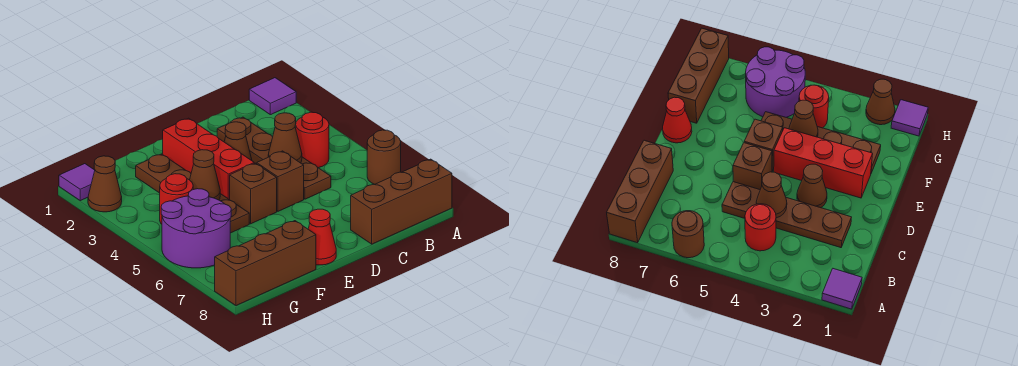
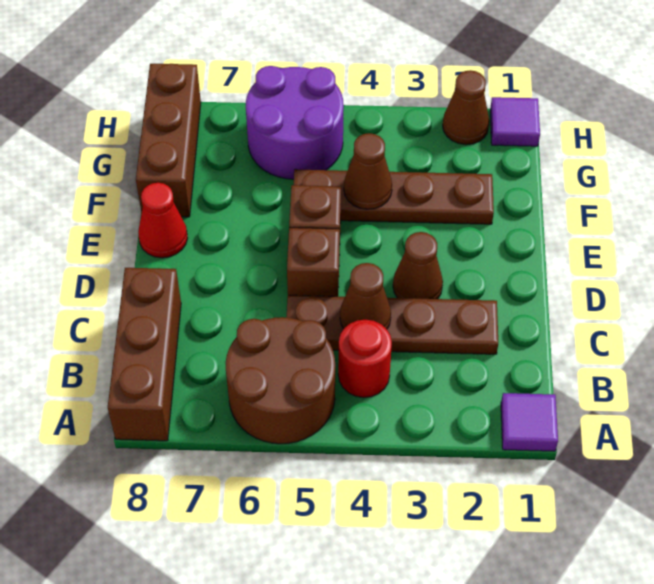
brown round brick A6 level 1 -> brown round brick A5:B6 level 1
red brick E2:E4 level 1 -> none
red round brick G4 level 1 -> none

